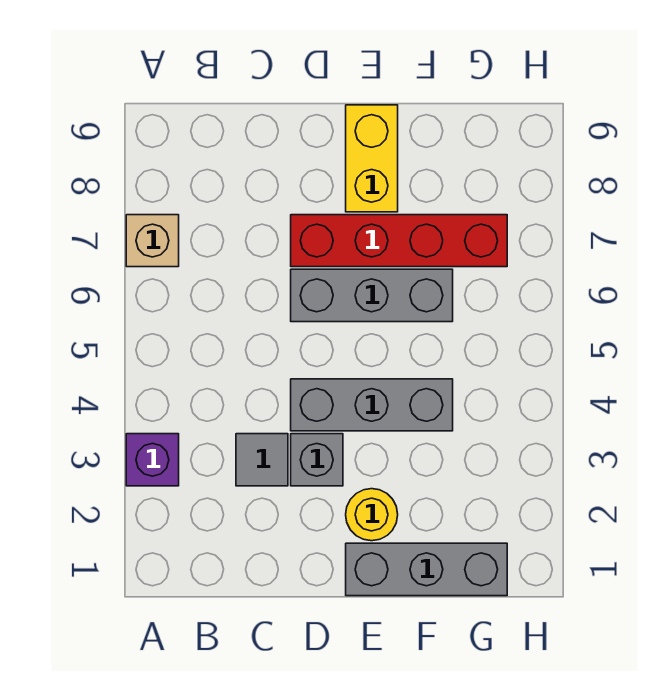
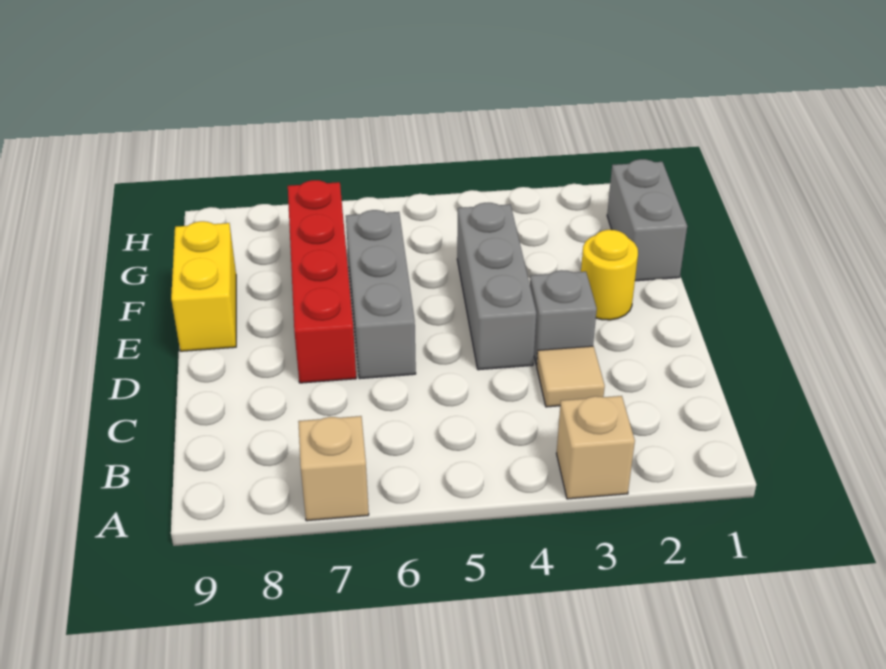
purple brick A3 level 1 -> tan brick A3 level 1
grey tile C3 level 1 -> tan tile C3 level 1
grey brick E1:G1 level 1 -> grey brick F1:G1 level 1
yellow brick E8:E9 level 1 -> yellow brick E9:F9 level 1

